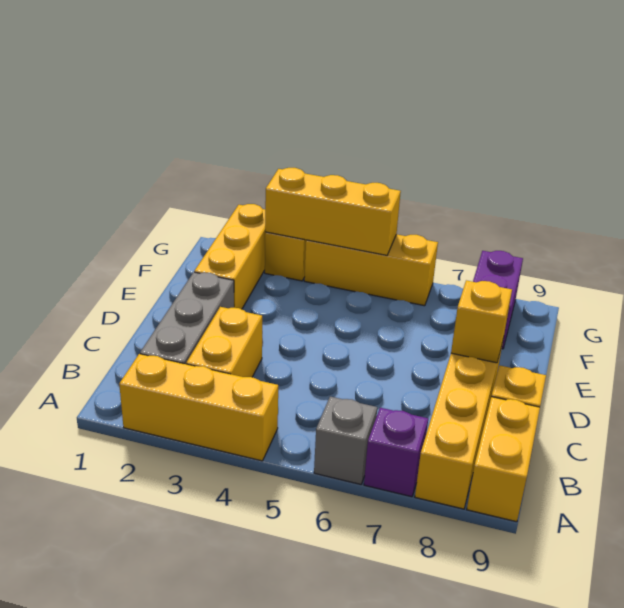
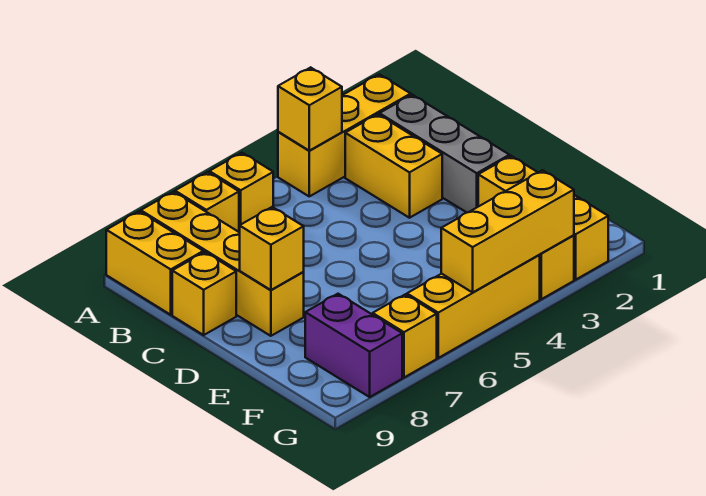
none -> yellow brick A4 level 2
grey brick A6 level 1 -> yellow brick A6 level 1
purple brick A7 level 1 -> yellow brick A7 level 1
none -> yellow brick G7 level 1

